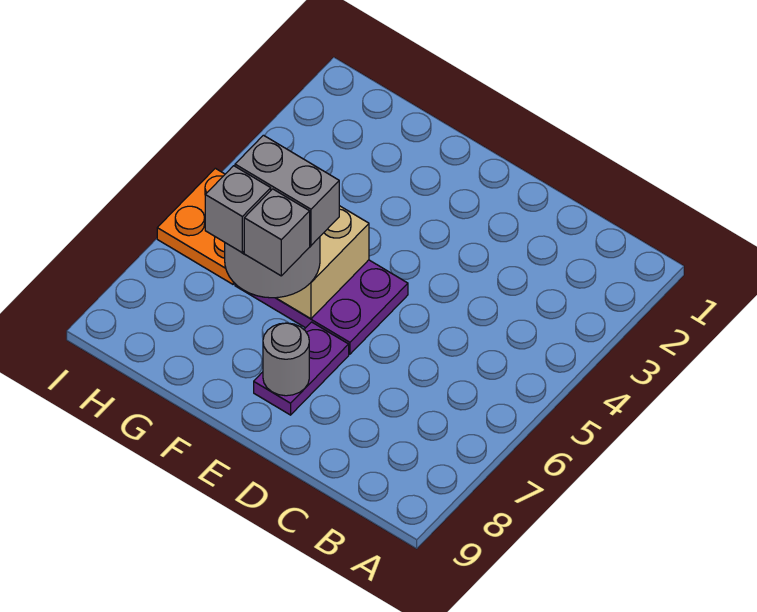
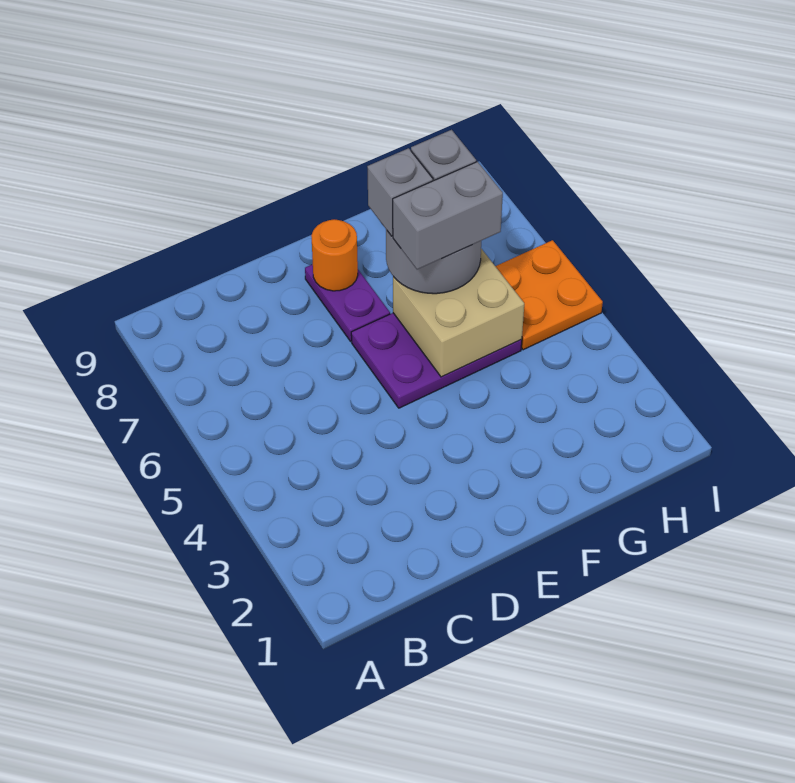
grey round brick E8 level 2 -> orange round brick E8 level 2

